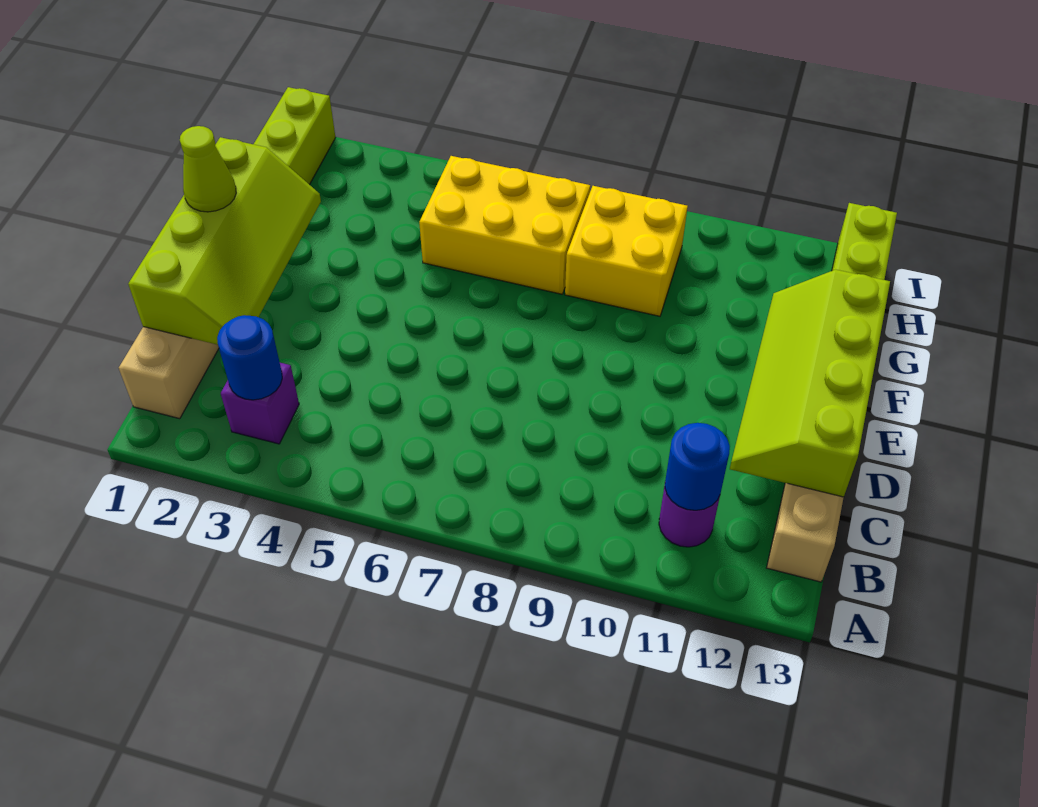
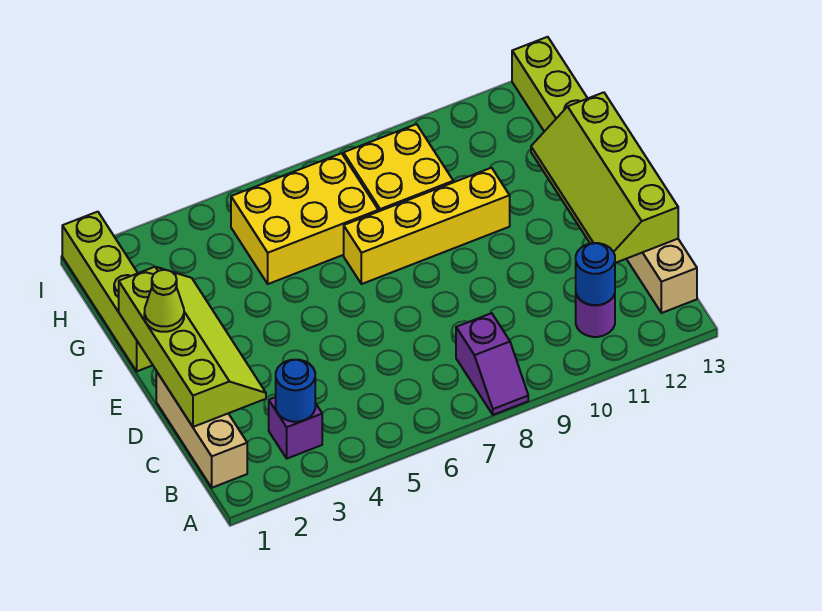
none -> purple slope A8:B8 level 1 top B
none -> yellow brick F7:F10 level 1

